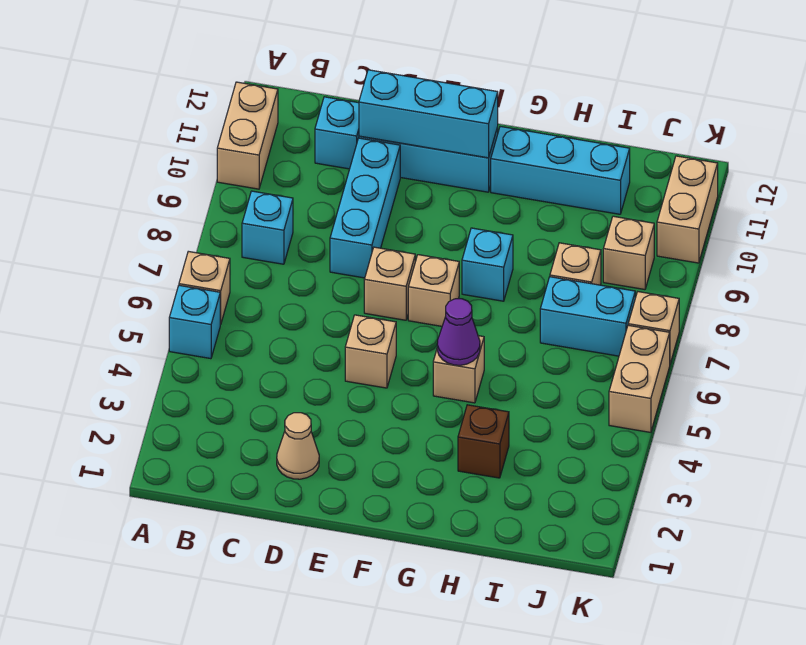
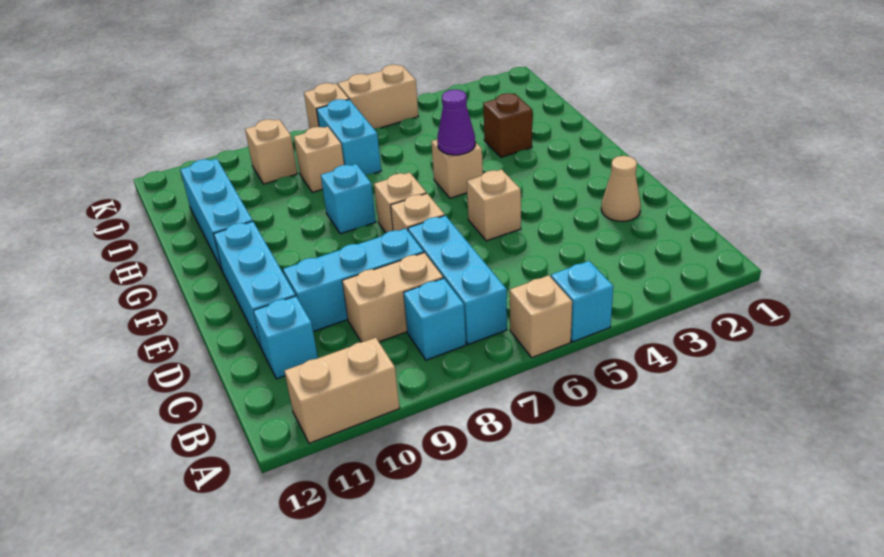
cyan brick D11:F11 level 2 -> cyan brick B7:D7 level 1
tan brick K10:K11 level 1 -> tan brick C8:C9 level 1

